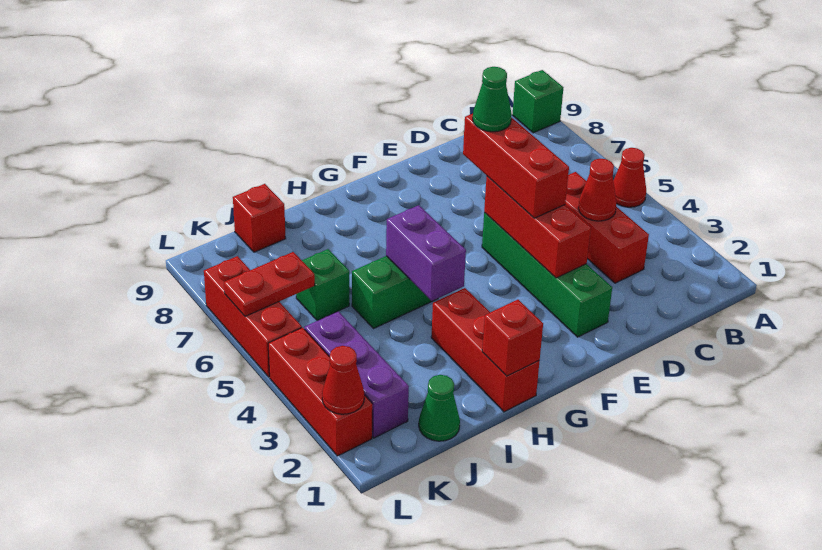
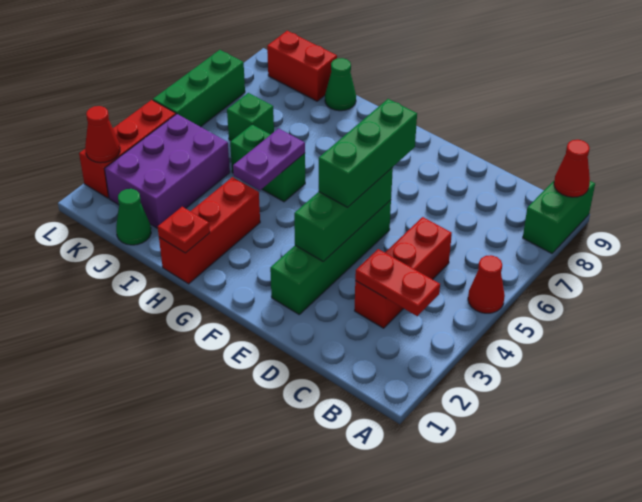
green brick A9 level 1 -> green brick A8:A9 level 1
red cone C4 level 2 -> red cone A9 level 2
red brick E3:E5 level 2 -> green brick E3:E5 level 2
red brick E4:E6 level 3 -> green brick E4:E6 level 3
green cone E6 level 4 -> green cone I9 level 1
red brick H1 level 2 -> red plate H1 level 2
purple brick H4:H5 level 2 -> purple plate H4:H5 level 2
red brick J9 level 1 -> red brick J9:K9 level 1
purple brick K2:K4 level 1 -> purple brick J2:K4 level 1
red plate K6:L6 level 2 -> red plate B3:C3 level 2
red brick L5:L7 level 1 -> green brick L5:L7 level 1

